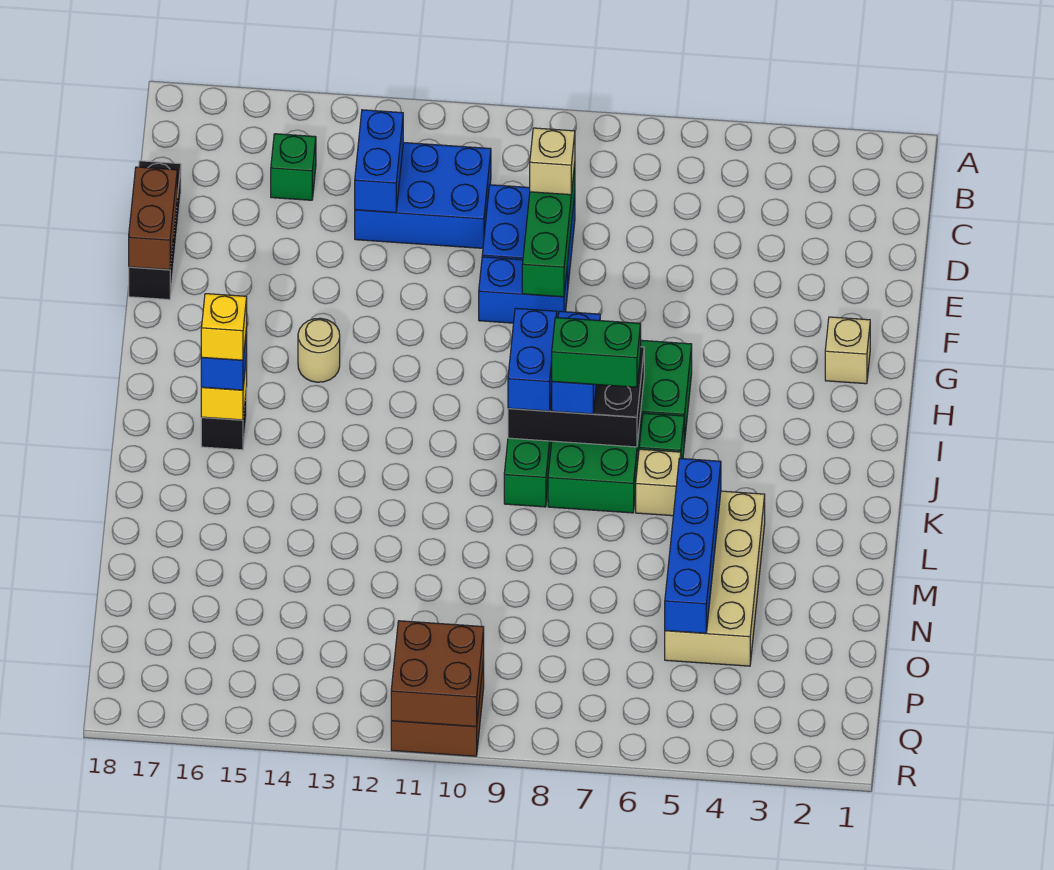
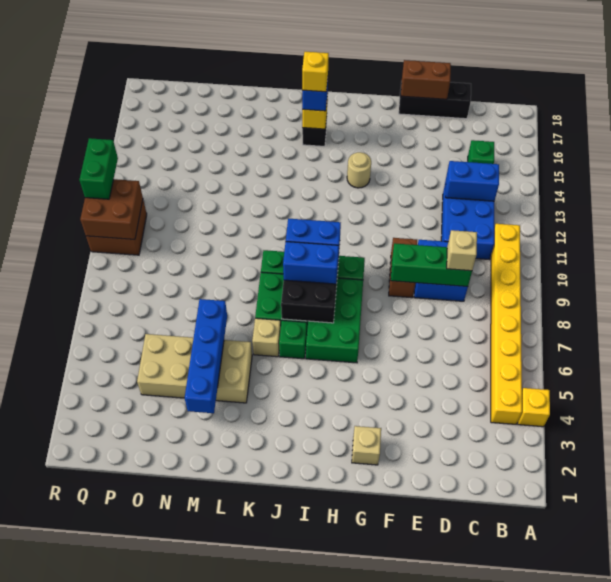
none -> yellow brick A4 level 1
none -> yellow brick B4:B11 level 1
blue brick F9:F10 level 1 -> brown brick F9:F10 level 1
green brick J7:J8 level 4 -> green brick R11:R12 level 3
blue brick L5:O5 level 2 -> blue brick M3:M6 level 2

